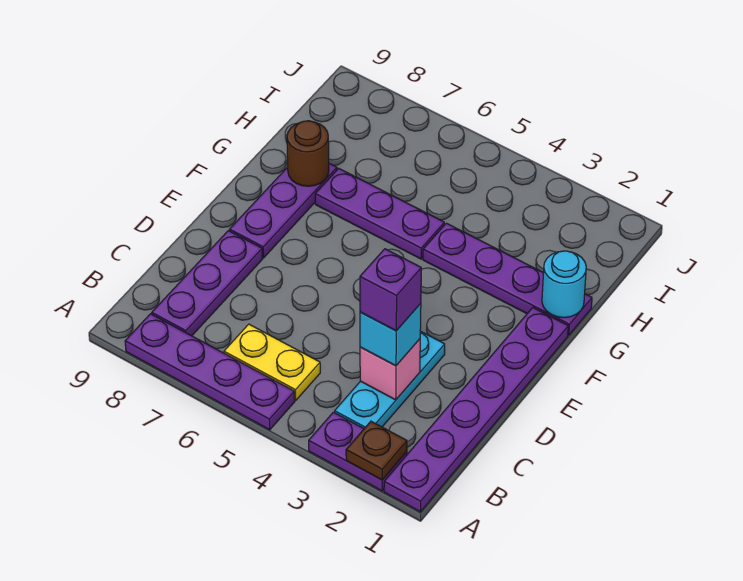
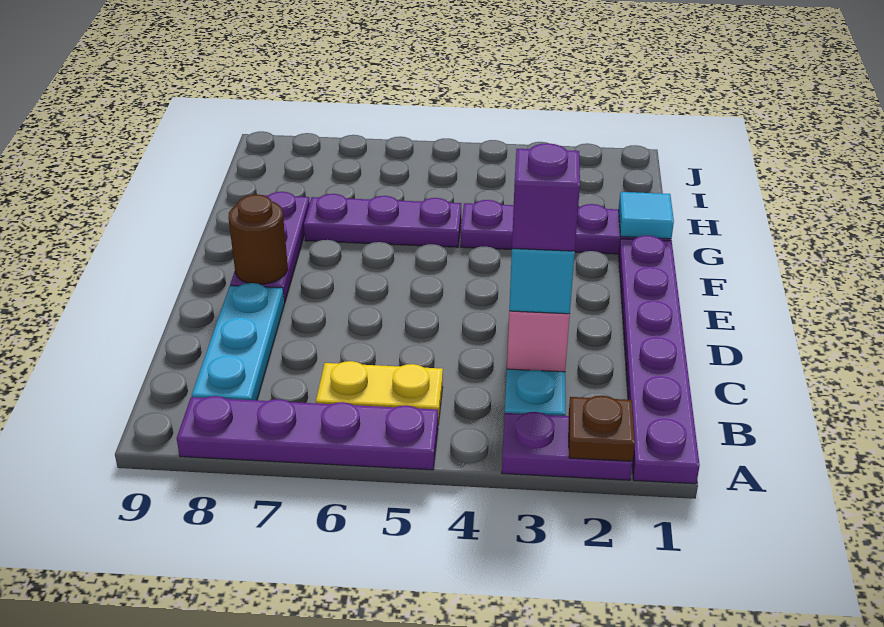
purple plate B8:D8 level 1 -> cyan plate B8:D8 level 1
cyan round brick G1 level 2 -> cyan tile G1 level 2
brown round brick G8 level 2 -> brown round brick E8 level 2

